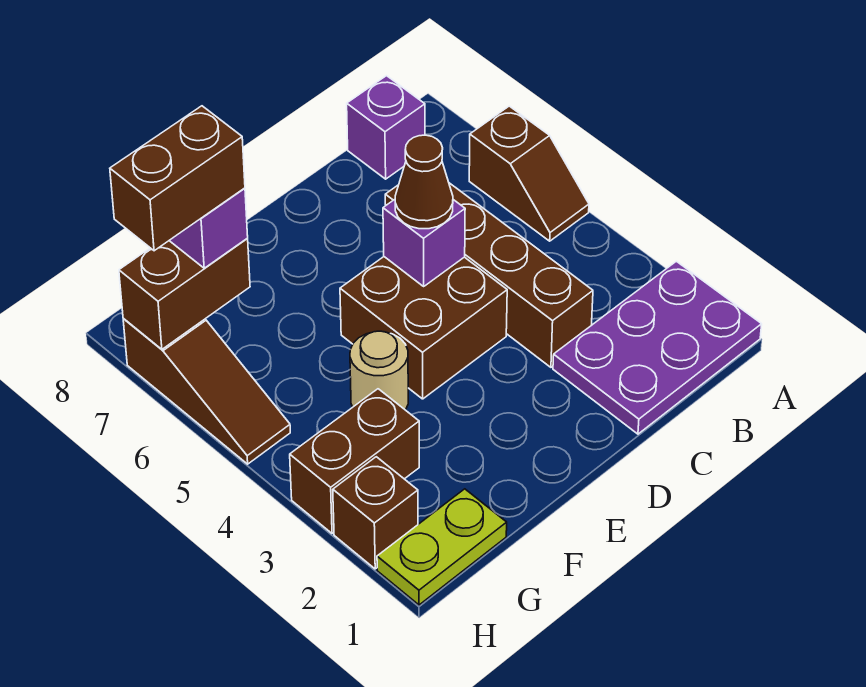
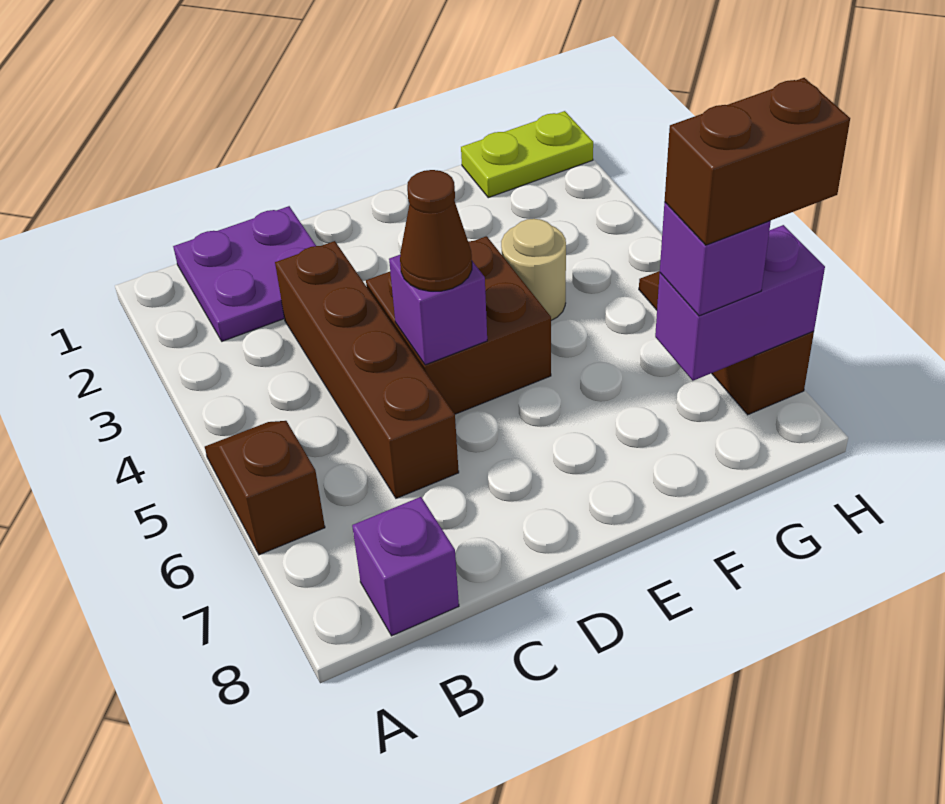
purple plate A1:C2 level 1 -> purple plate B1:C2 level 1
brown brick G3:H3 level 1 -> none
brown brick G7:H7 level 2 -> purple brick G7:H7 level 2
brown brick H2 level 1 -> none

